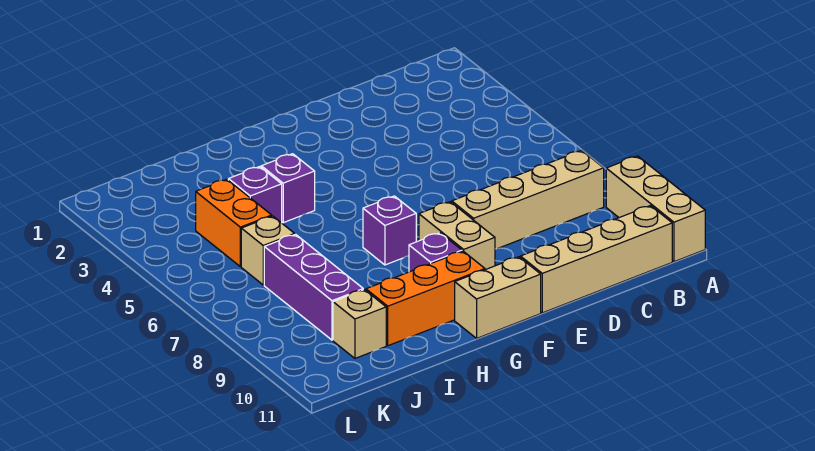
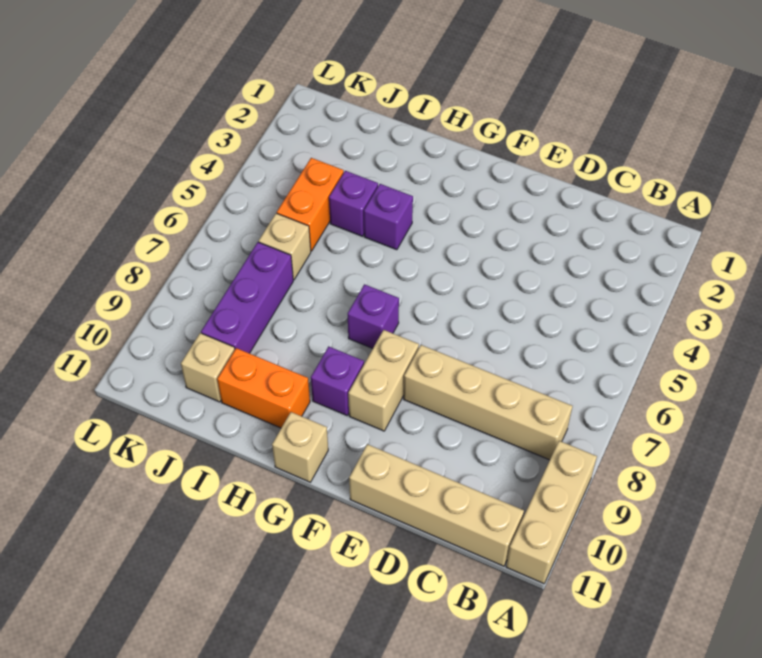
tan brick F11:G11 level 1 -> tan brick G11 level 1
orange brick G10:I10 level 1 -> orange brick H10:I10 level 1

